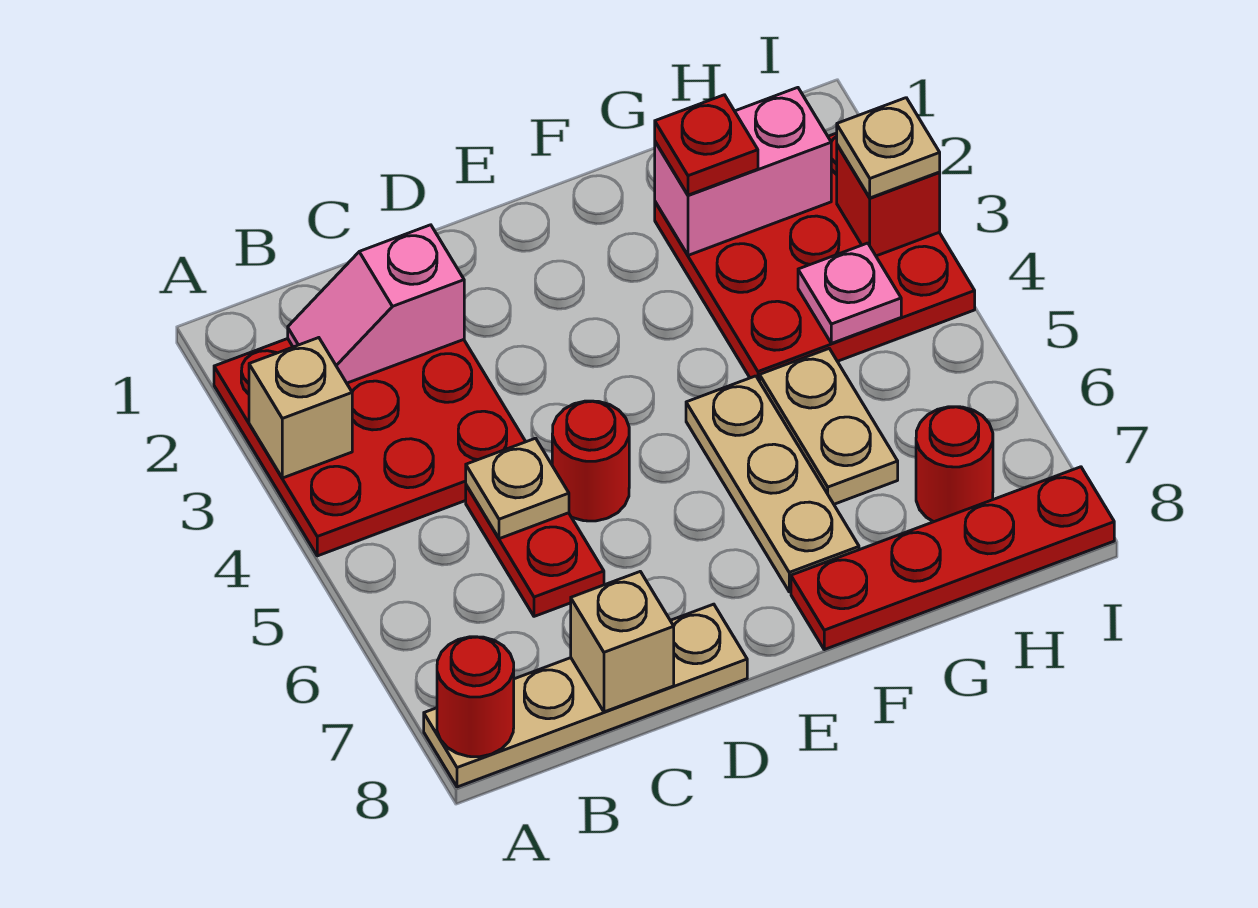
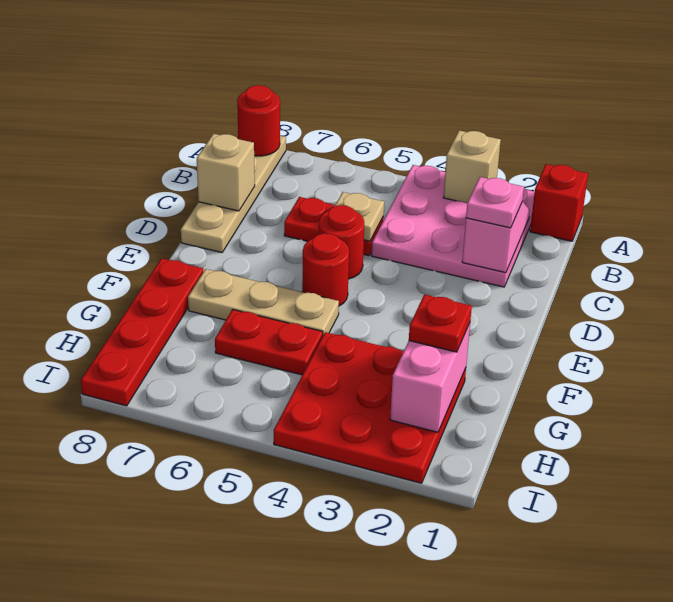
red plate A2:C4 level 1 -> pink plate A2:C4 level 1
tan plate G5:G6 level 1 -> red plate G5:G6 level 1
pink plate H4 level 2 -> pink plate C2 level 3
red round brick H7 level 1 -> red round brick E5 level 1
red brick I3 level 2 -> red brick A1 level 1
tan plate I3 level 3 -> none

